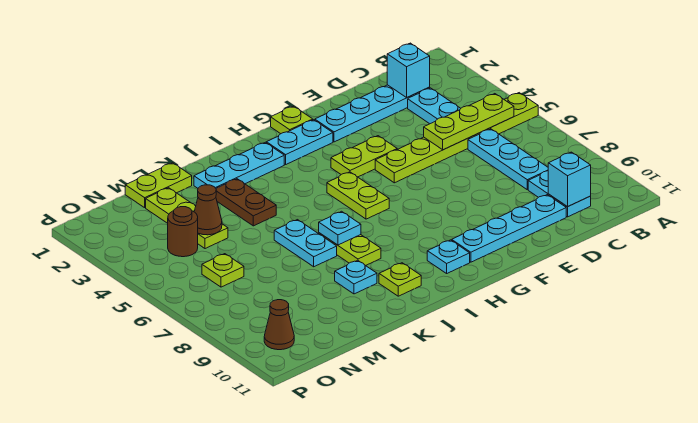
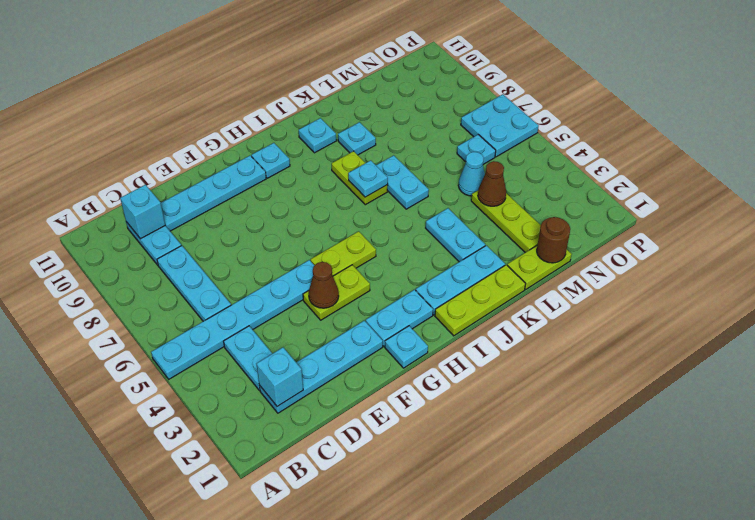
lime plate A5:F5 level 1 -> cyan plate A5:F5 level 1
lime plate B5:D5 level 2 -> lime plate I1:K1 level 1
lime plate G1 level 1 -> cyan plate G1 level 1
lime plate H5:H6 level 1 -> lime plate G5:H5 level 1
lime plate J10 level 1 -> cyan plate J10 level 1
brown plate K3:K4 level 1 -> cyan plate K3:K4 level 1
none -> cyan cone M5 level 1
brown round brick N4 level 1 -> brown round brick M1 level 2
lime plate N6 level 1 -> cyan plate N6 level 1
none -> cyan plate O6:P7 level 1
brown cone O10 level 1 -> brown cone F4 level 2

